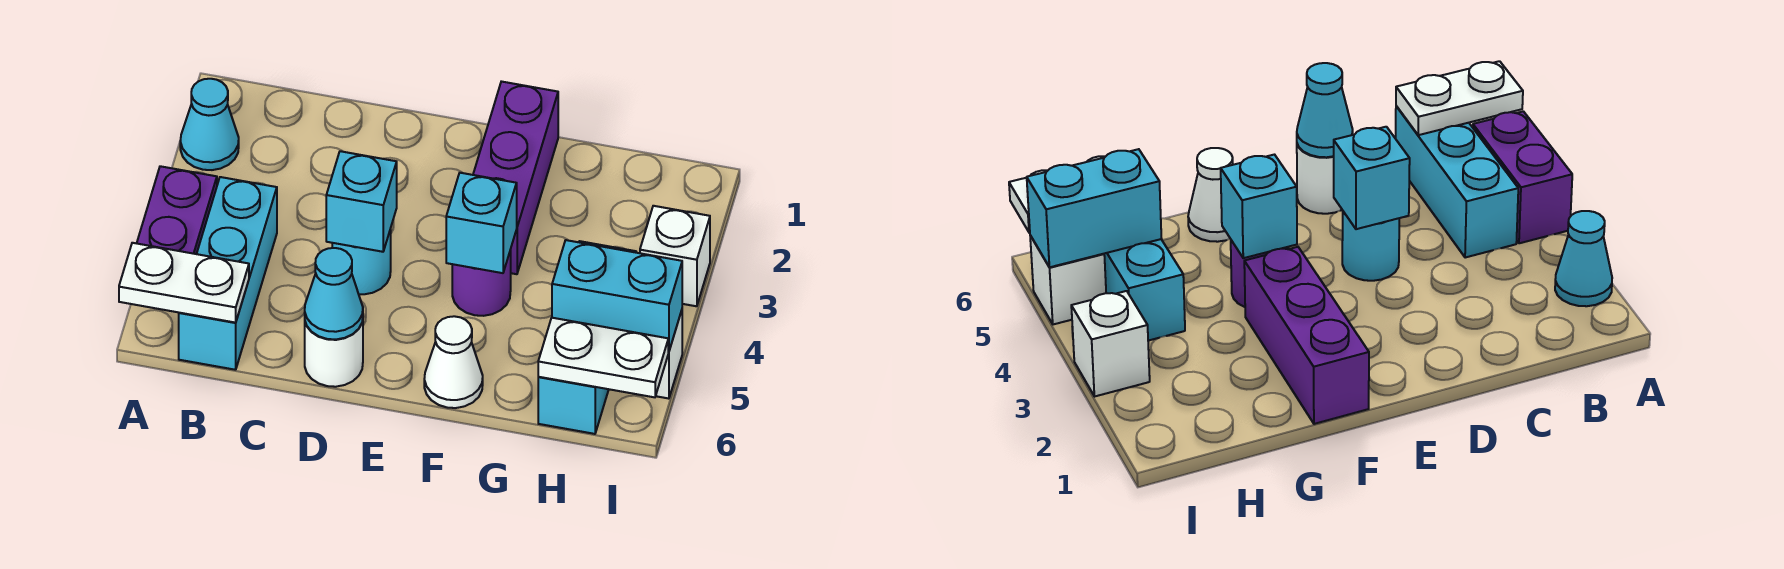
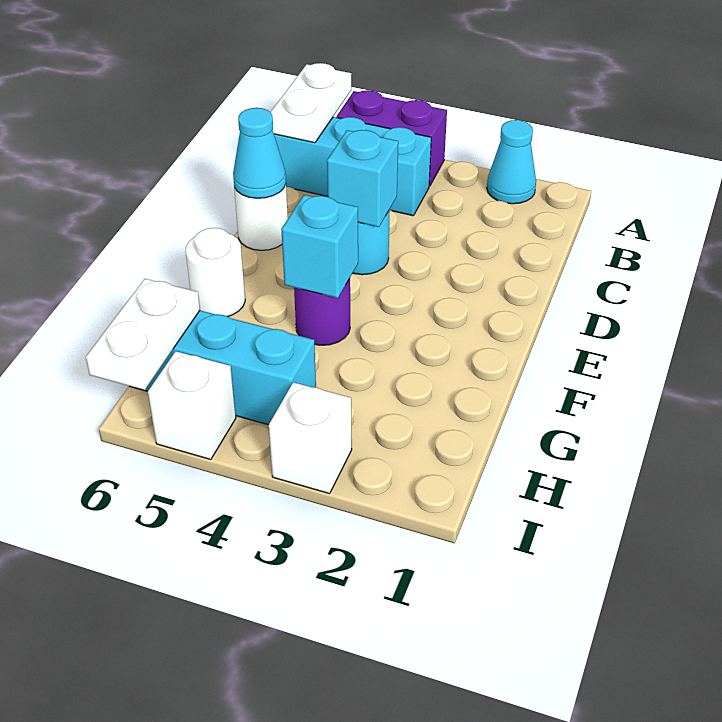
purple brick F1:F3 level 1 -> none
white cone F6 level 1 -> white round brick F6 level 1
cyan brick H5:I5 level 2 -> none

